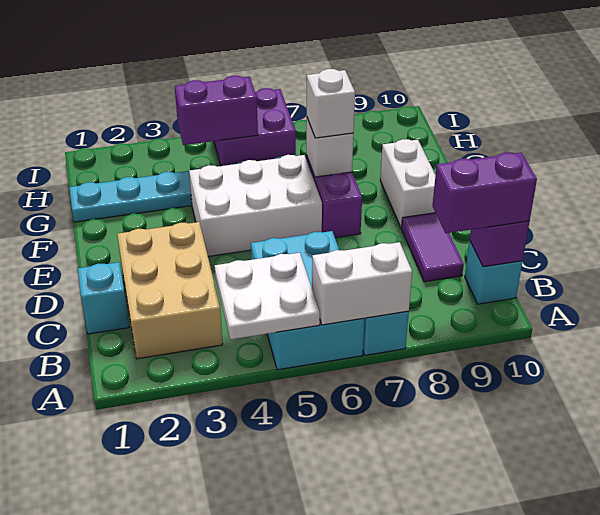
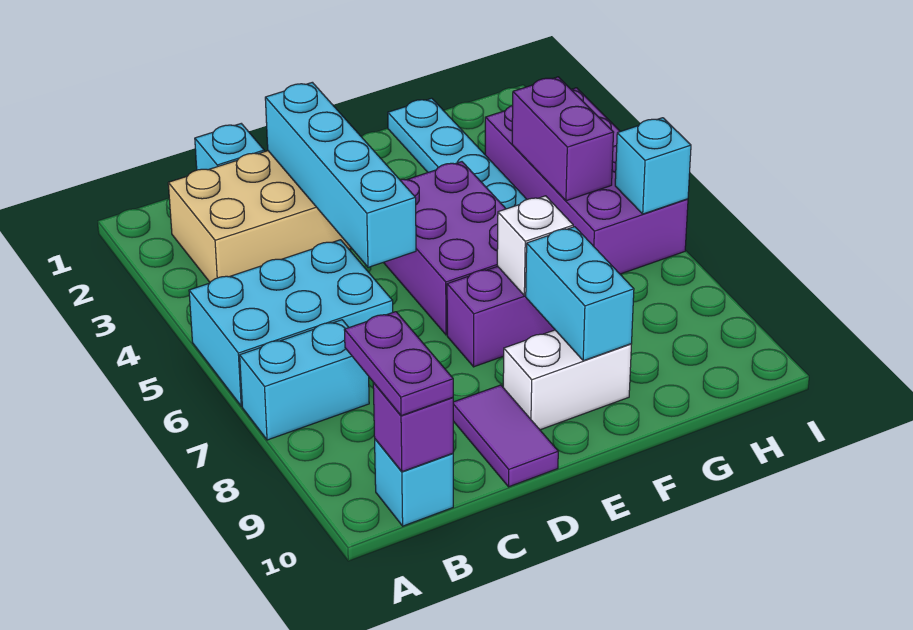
white plate A4:B5 level 2 -> none
white brick A6:A7 level 2 -> none
purple brick B9:B10 level 3 -> purple plate B9:B10 level 3
purple tile C9:D9 level 1 -> purple tile D9:D10 level 1
none -> cyan brick D2:D5 level 2
white brick E4:F6 level 1 -> purple brick E4:F6 level 1
white brick F7 level 3 -> none
none -> cyan brick F8:F9 level 2
purple brick H5:I6 level 1 -> purple brick H3:I6 level 1
none -> cyan brick I6 level 2

